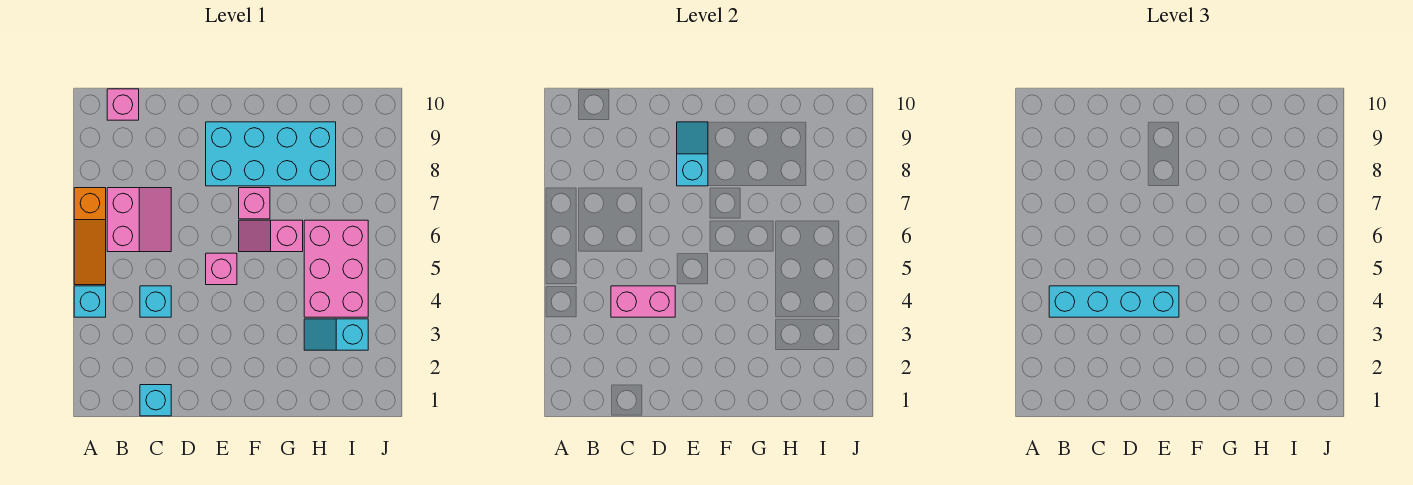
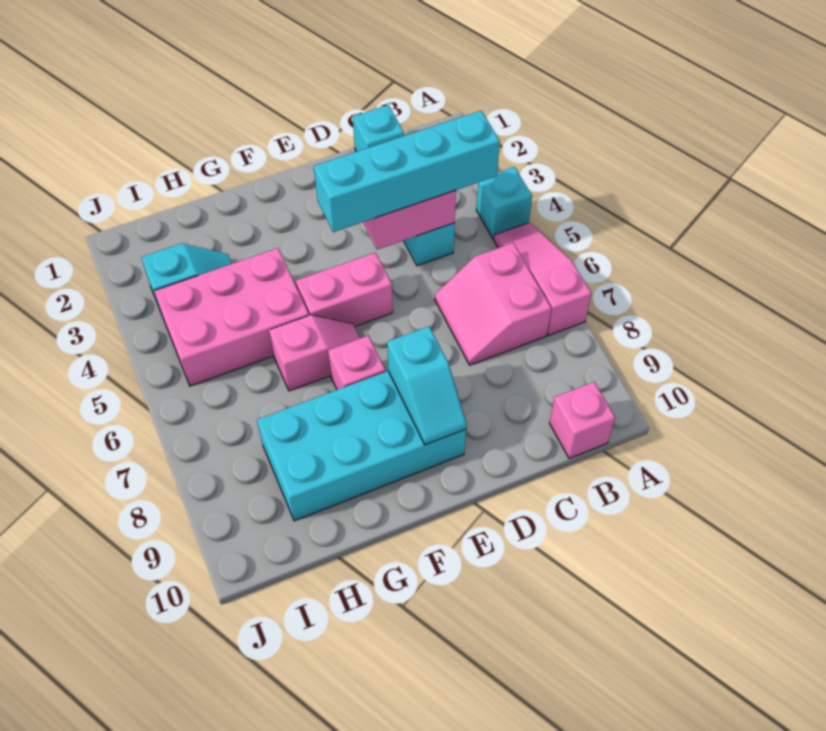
orange slope A5:A7 level 1 top 7 -> pink slope A5:A7 level 1 top 7
pink brick E5 level 1 -> pink brick E5:F5 level 1
pink brick H4:I6 level 1 -> pink brick G4:I5 level 1

